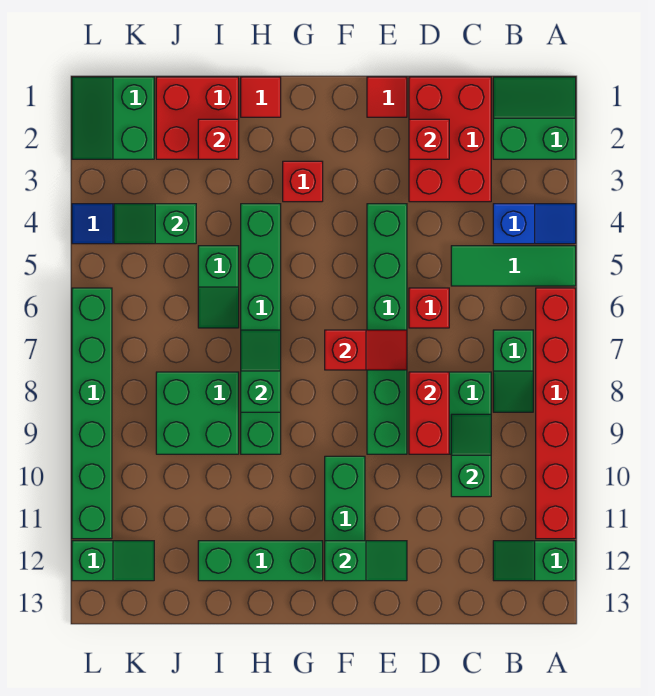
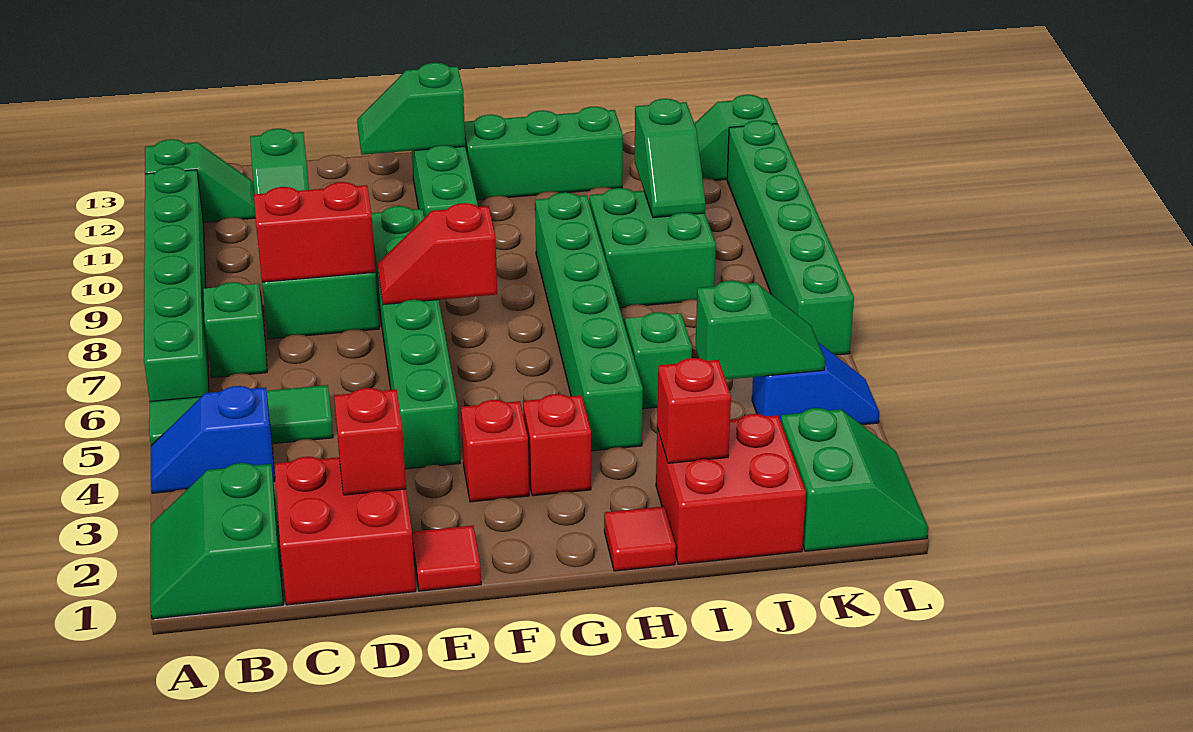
green slope A1:B2 level 1 top 2 -> green slope A1:B2 level 1 top B
red brick A6:A11 level 1 -> green brick A6:A11 level 1
red brick C1:D3 level 1 -> red brick C1:D2 level 1
red brick D6 level 1 -> red brick F3 level 1
red brick D8:D9 level 2 -> red brick C8:D8 level 2
green slope H7:H8 level 2 top 8 -> green slope J9:J10 level 2 top 10

